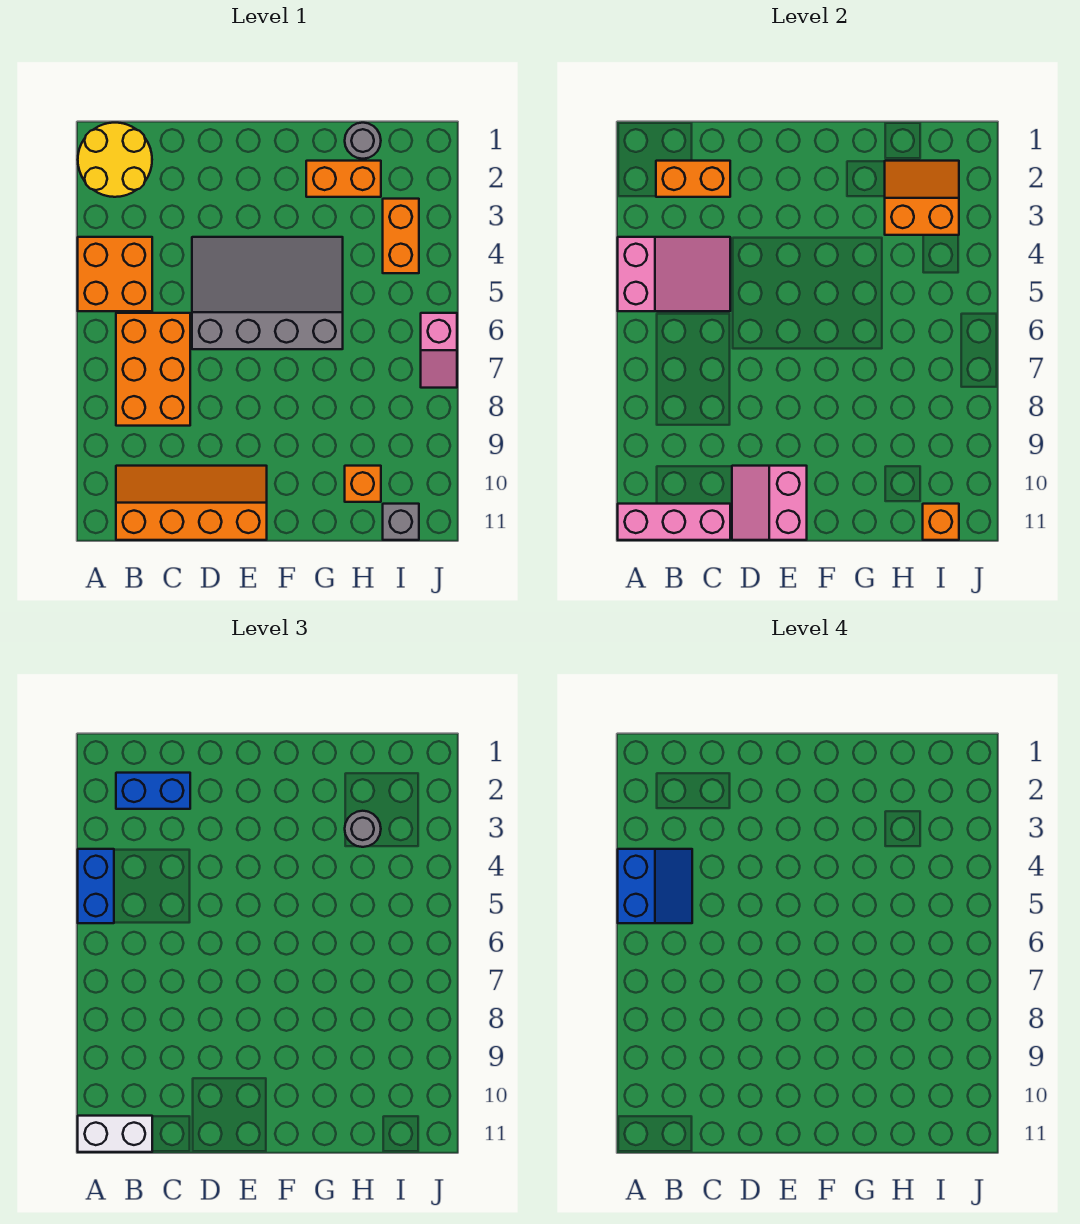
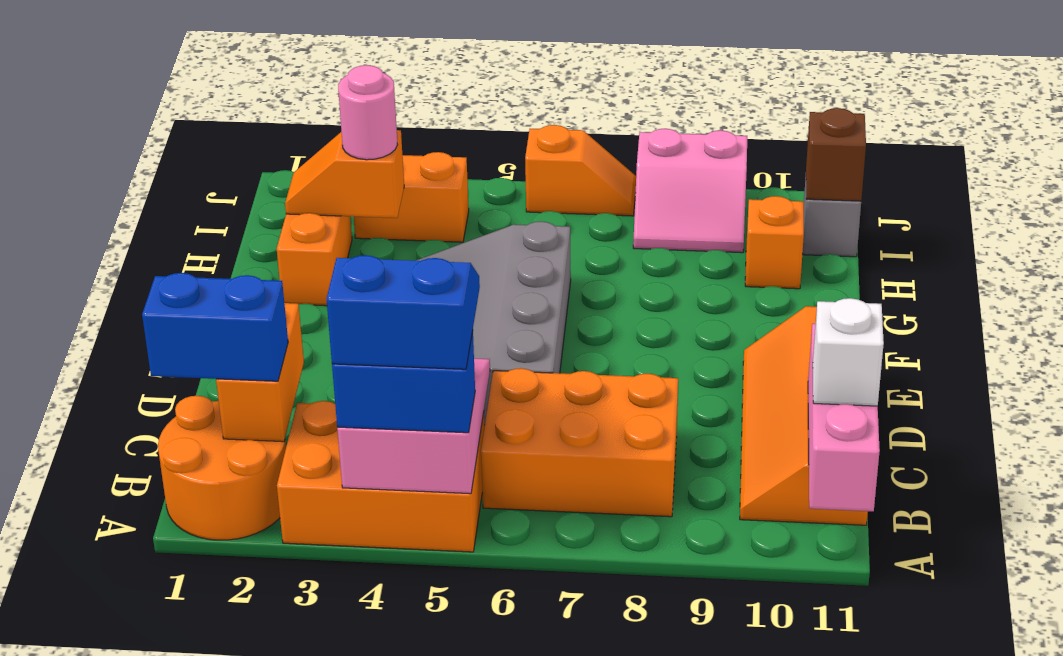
yellow round brick A1:B2 level 1 -> orange round brick A1:B2 level 1
orange brick A4:B5 level 1 -> orange brick A3:B5 level 1
white brick A11:B11 level 3 -> white brick B11 level 3
blue brick B2:C2 level 3 -> blue brick B1:B2 level 3
pink slope D10:E11 level 2 top E -> pink slope I8:J9 level 1 top J
grey round brick H1 level 1 -> none
orange slope H2:I3 level 2 top 3 -> orange slope H2:H3 level 2 top 3
grey round brick H3 level 3 -> pink round brick H3 level 3
orange brick I11 level 2 -> brown brick I11 level 2
pink slope J6:J7 level 1 top 6 -> orange slope J6:J7 level 1 top 6

